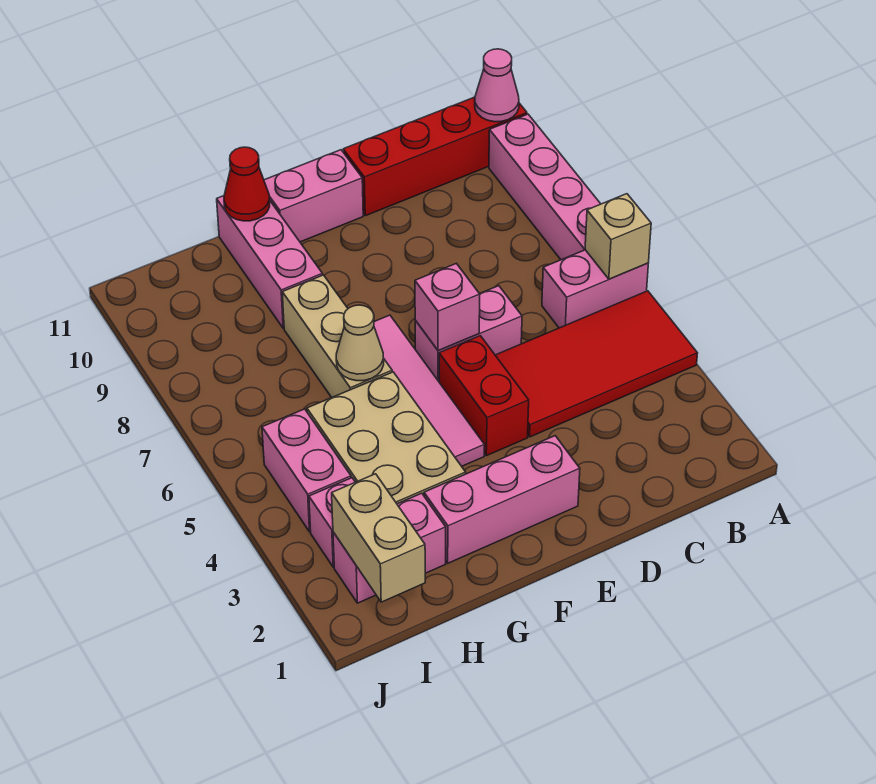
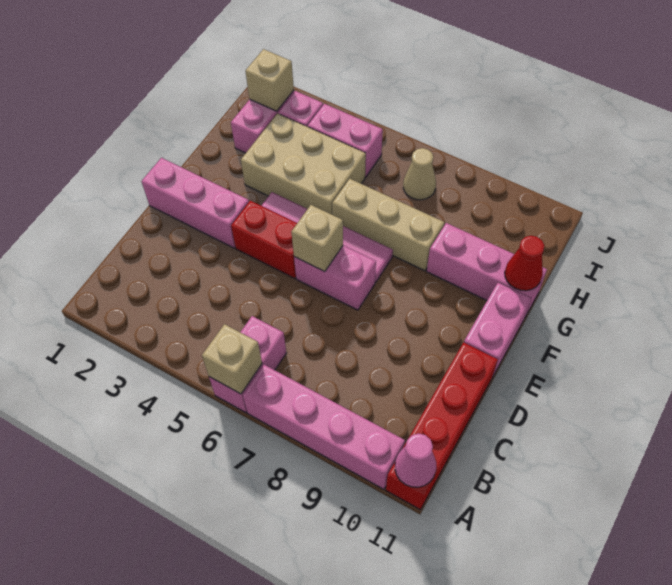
red tile A4:D5 level 1 -> none
pink brick D6:E6 level 1 -> pink brick E6:E7 level 1
pink brick E2:G2 level 1 -> pink brick E1:E3 level 1
pink brick E6 level 2 -> tan brick E6 level 2
tan cone G6 level 2 -> tan cone I7 level 1
tan brick I1:I2 level 2 -> tan brick I2 level 2

